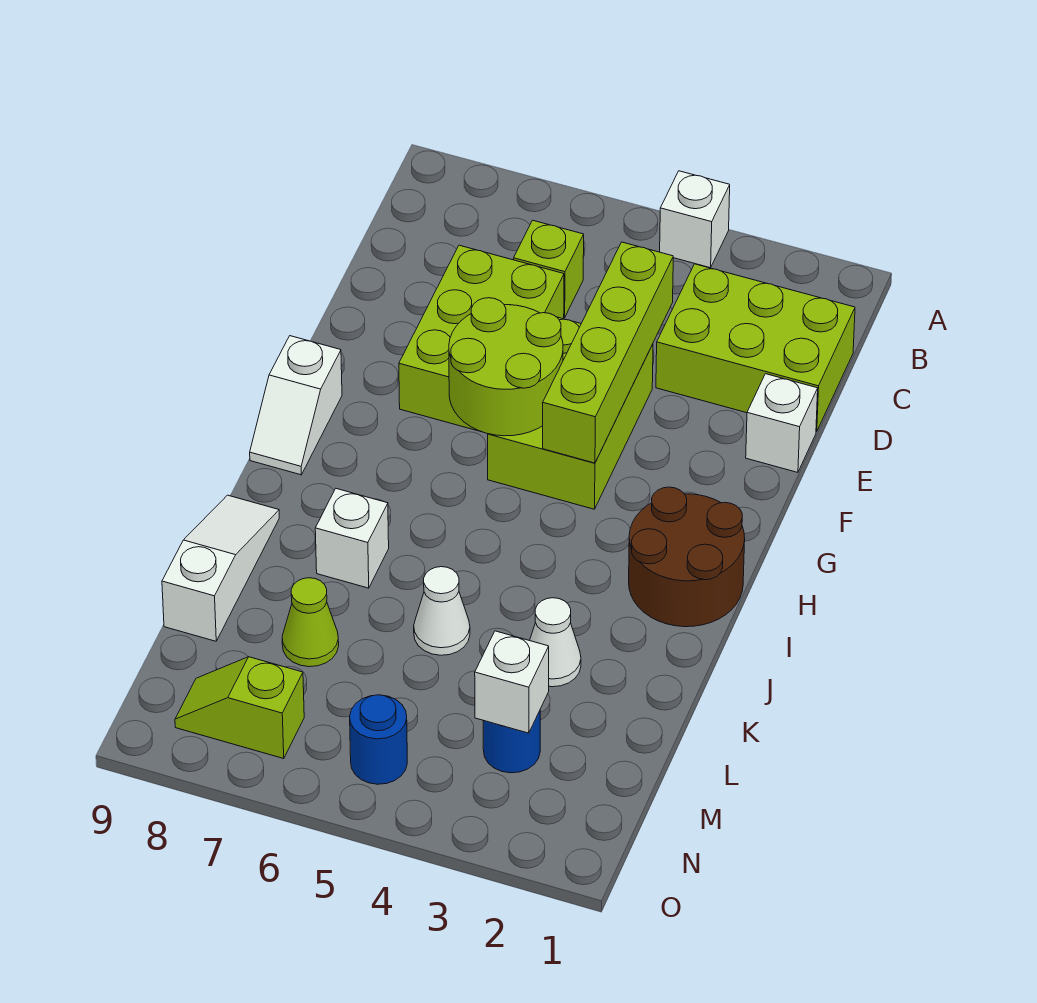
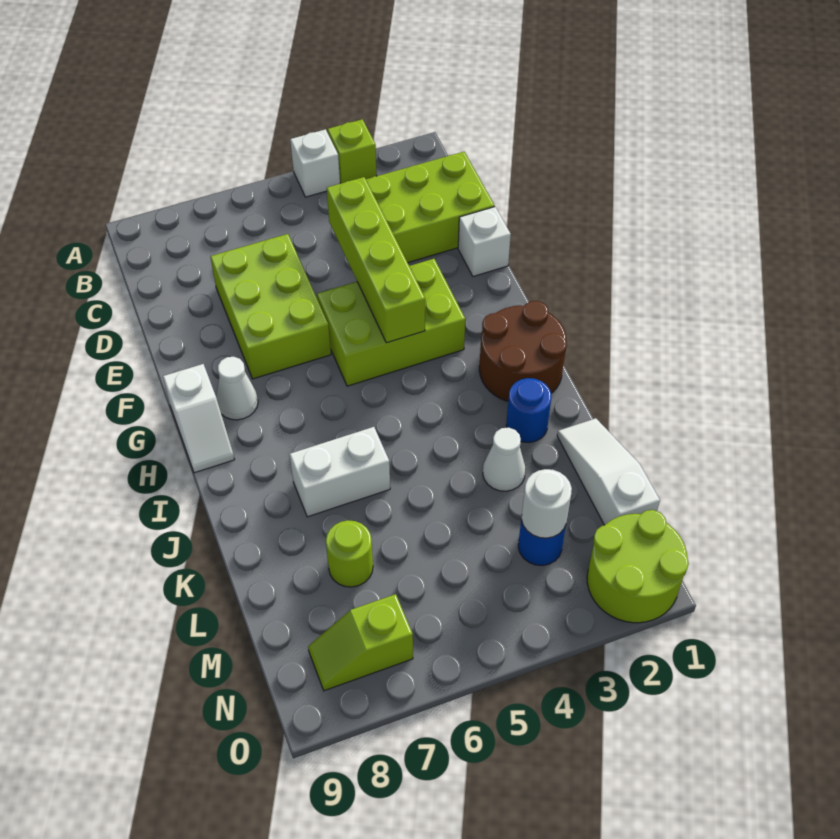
lime brick C6 level 1 -> lime brick A3 level 1
lime brick E4:G5 level 1 -> lime brick F3:G5 level 1
lime round brick F5:G6 level 2 -> lime round brick N1:O2 level 1
white brick J7 level 1 -> white brick J6:J7 level 1
white slope J9:L9 level 1 top L -> white slope K1:M1 level 1 top M
white cone K5 level 1 -> white cone G8 level 1
lime cone L7 level 1 -> lime round brick L7 level 1
white brick M3 level 2 -> white round brick M3 level 2
blue round brick N5 level 1 -> blue round brick J2 level 1

